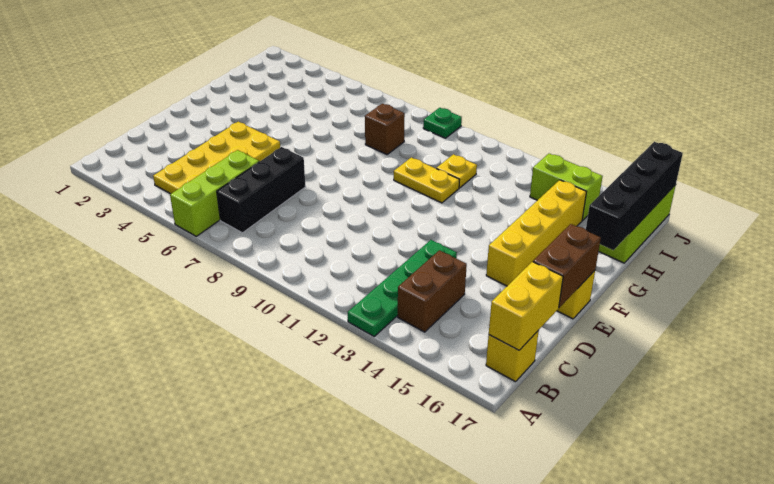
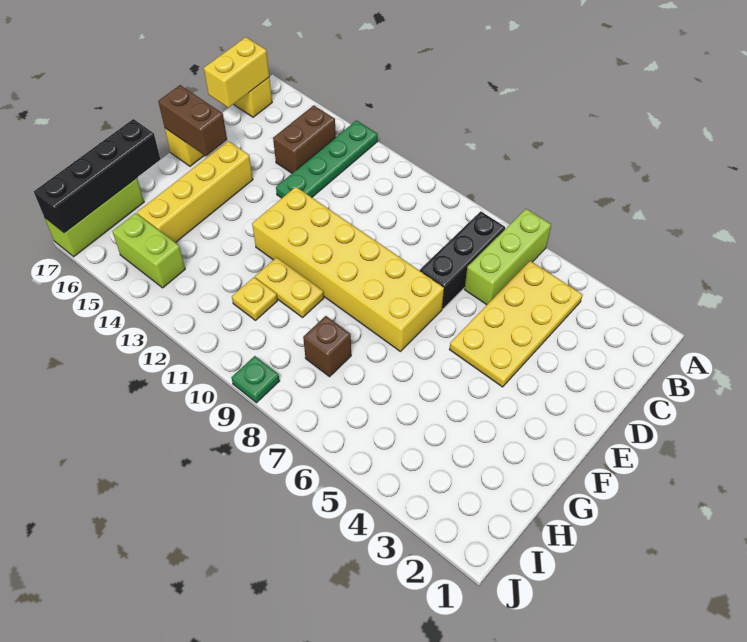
brown brick D17:E17 level 2 -> brown brick E16:E17 level 2
none -> yellow brick E7:F12 level 1

